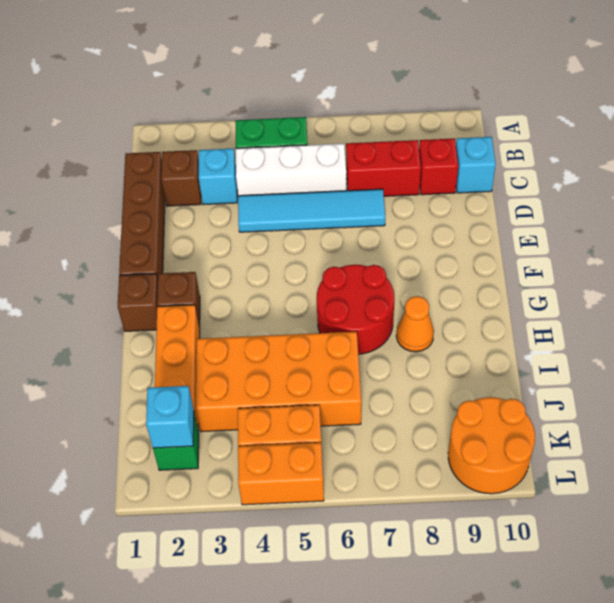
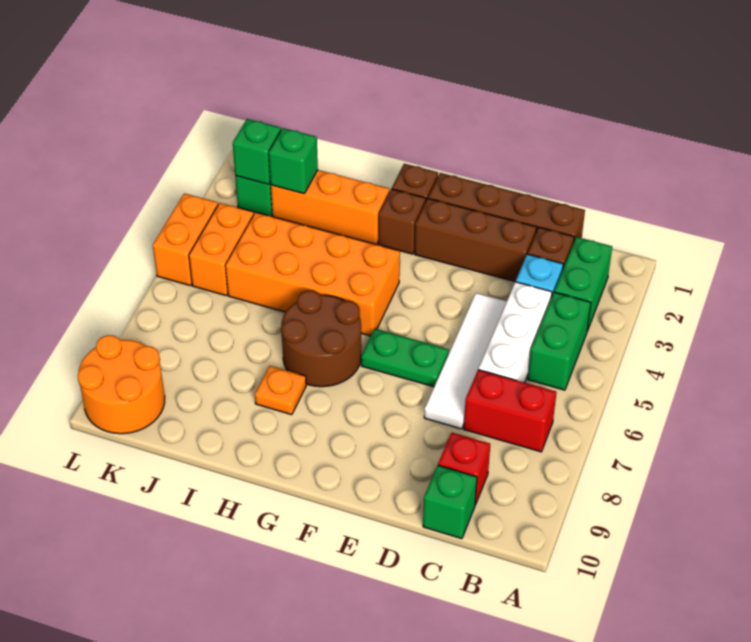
none -> green brick B2:B3 level 1
red brick C7:C8 level 1 -> red brick B7:C7 level 1
cyan brick C10 level 1 -> green brick C10 level 1
none -> brown brick D2:F2 level 1
cyan tile D4:D7 level 1 -> white tile D4:D7 level 1
none -> green plate E6:F6 level 1
red round brick G6:H7 level 1 -> brown round brick G6:H7 level 1
orange cone H8 level 1 -> orange plate H8 level 1
orange brick I3:J6 level 1 -> orange brick G4:J5 level 1
none -> green brick J2 level 2
cyan brick K2 level 2 -> green brick K2 level 2

